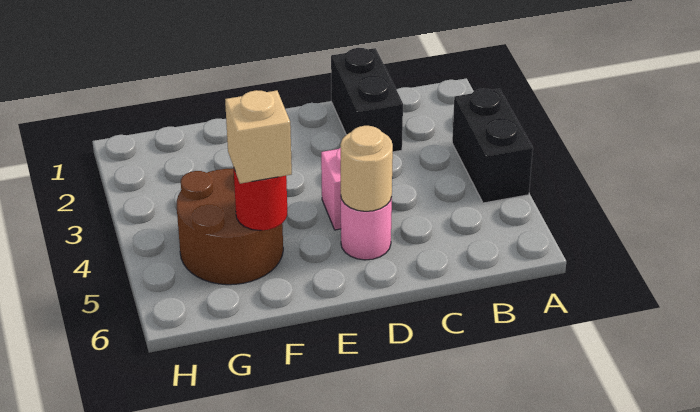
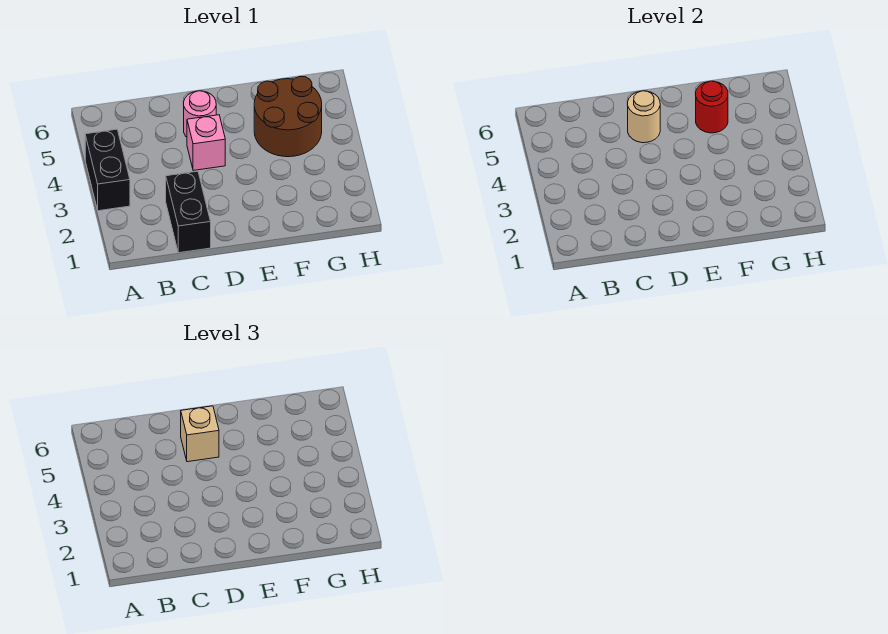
tan brick F5 level 3 -> tan brick D5 level 3

